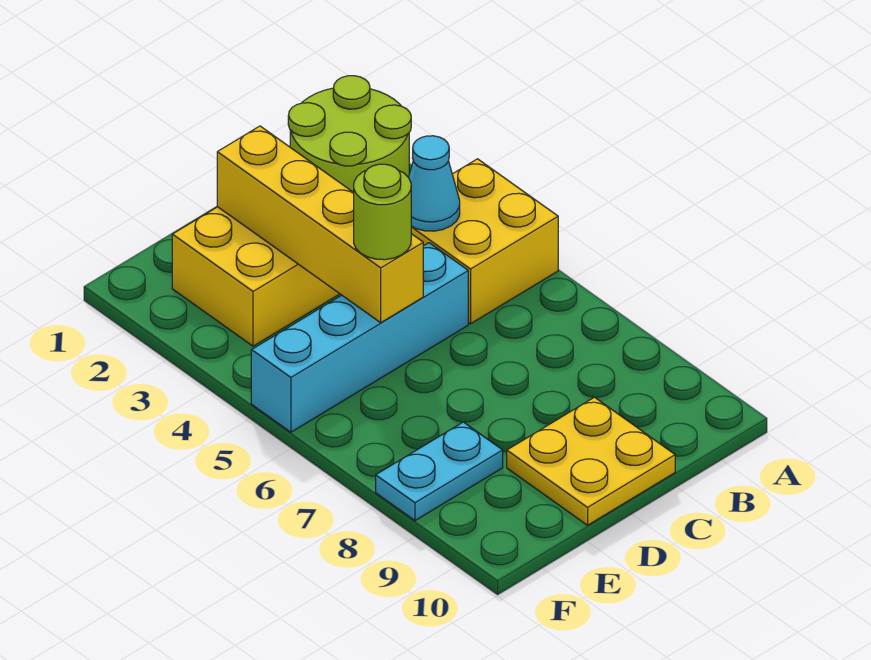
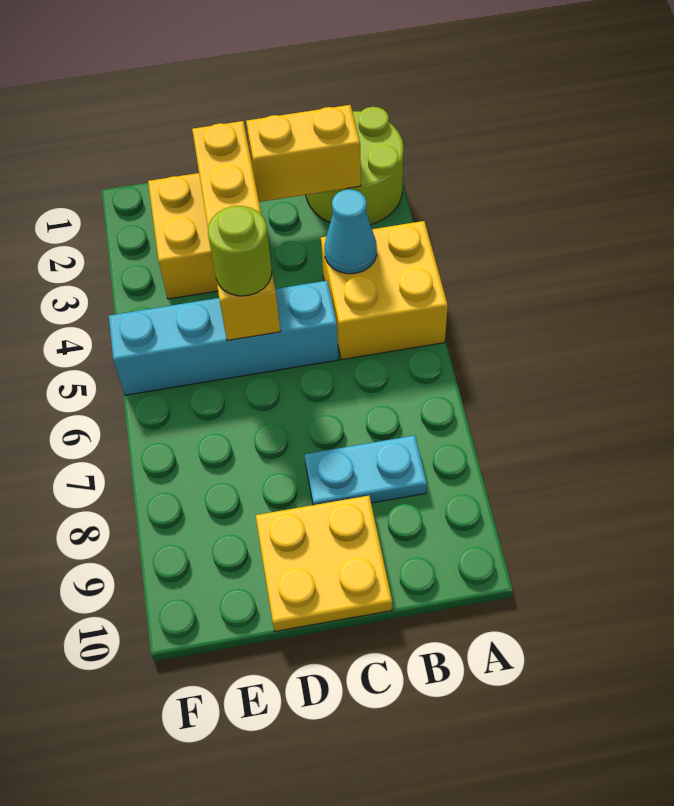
none -> yellow brick B2:C2 level 2
cyan plate E8:F8 level 1 -> cyan plate B8:C8 level 1

